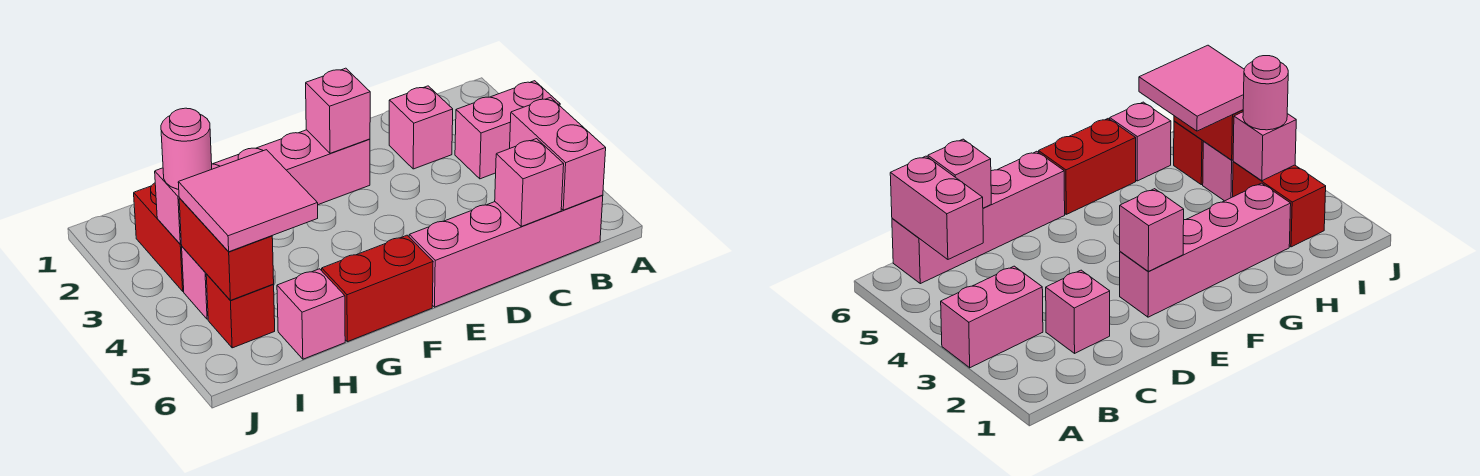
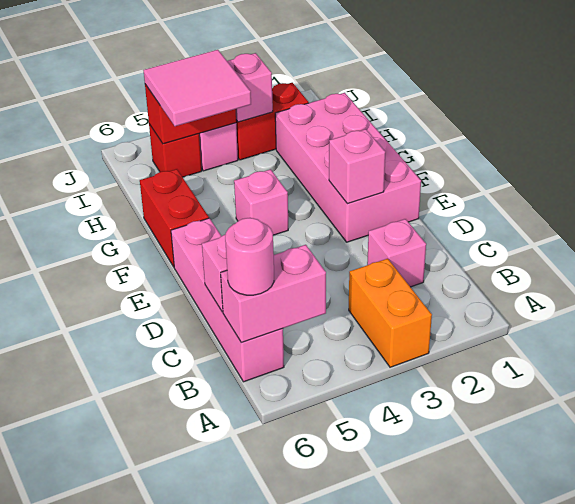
pink brick A3:B3 level 1 -> orange brick A3:B3 level 1
pink brick E2:H2 level 1 -> pink brick E1:H2 level 1
pink brick H6 level 1 -> pink brick F4 level 1
pink round brick I3 level 3 -> pink round brick B6 level 3

